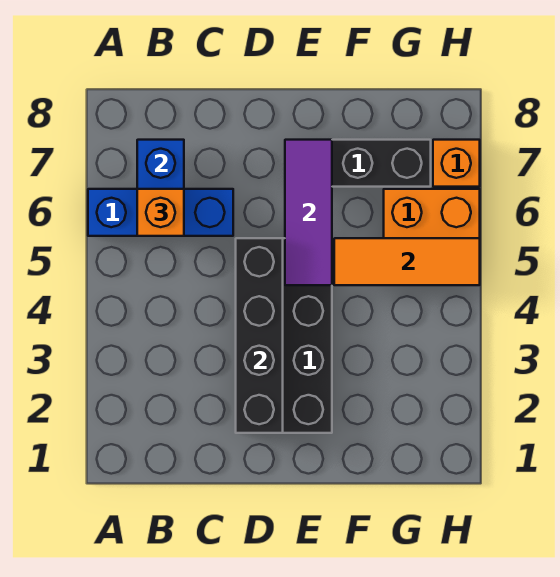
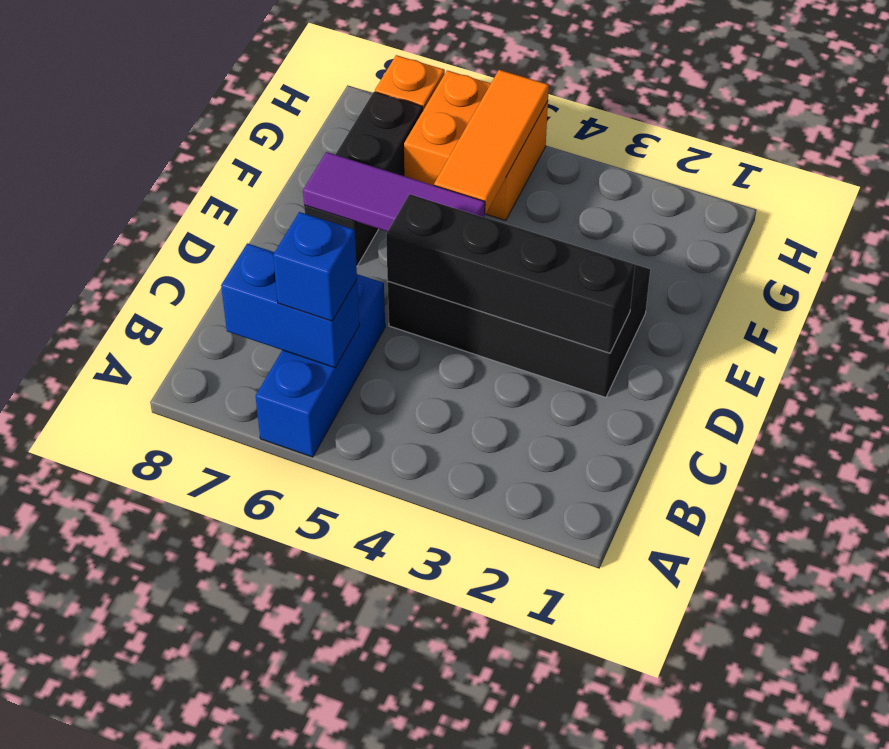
orange brick B6 level 3 -> blue brick B6 level 3

